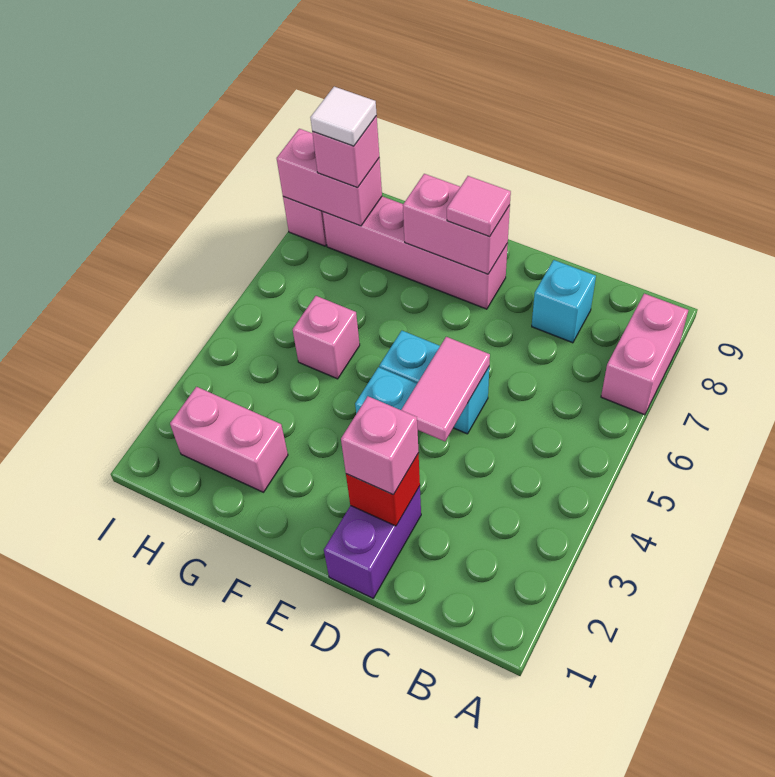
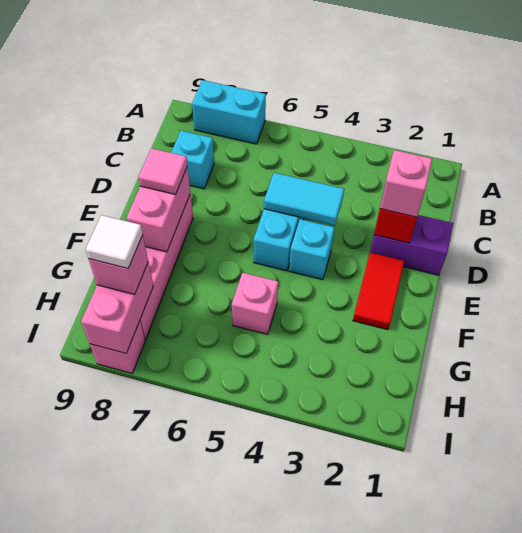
pink brick A7:A8 level 1 -> cyan brick A7:A8 level 1
pink tile D4:D5 level 2 -> cyan tile D4:D5 level 2
none -> red tile E2:F2 level 1
pink brick G2:H2 level 1 -> none

